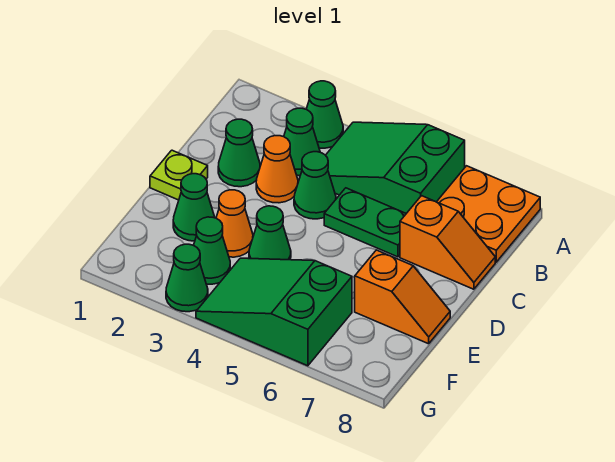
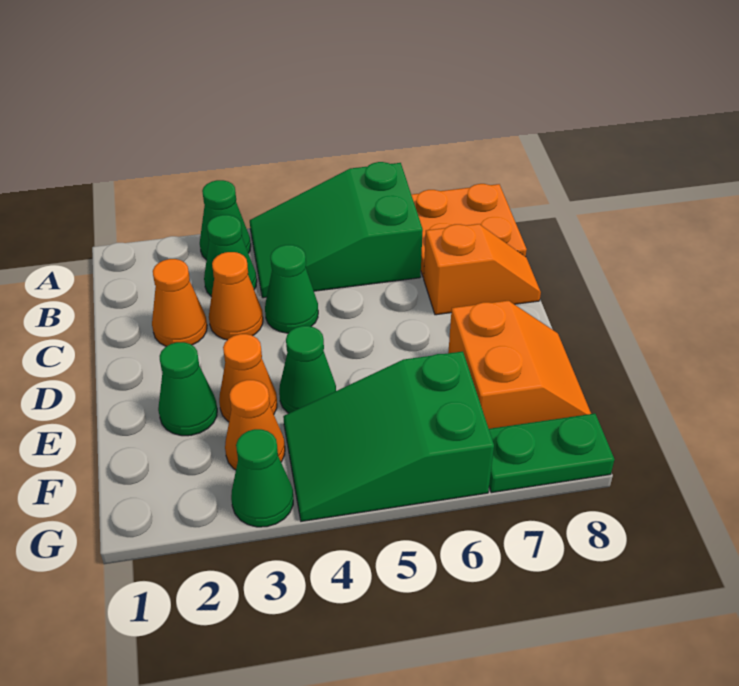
green cone C2 level 1 -> orange cone C2 level 1
green plate C5:C6 level 1 -> green plate G7:G8 level 1
lime plate D1 level 1 -> none
orange slope E7:E8 level 1 top 7 -> orange slope E7:F8 level 1 top 7
green cone F3 level 1 -> orange cone F3 level 1

